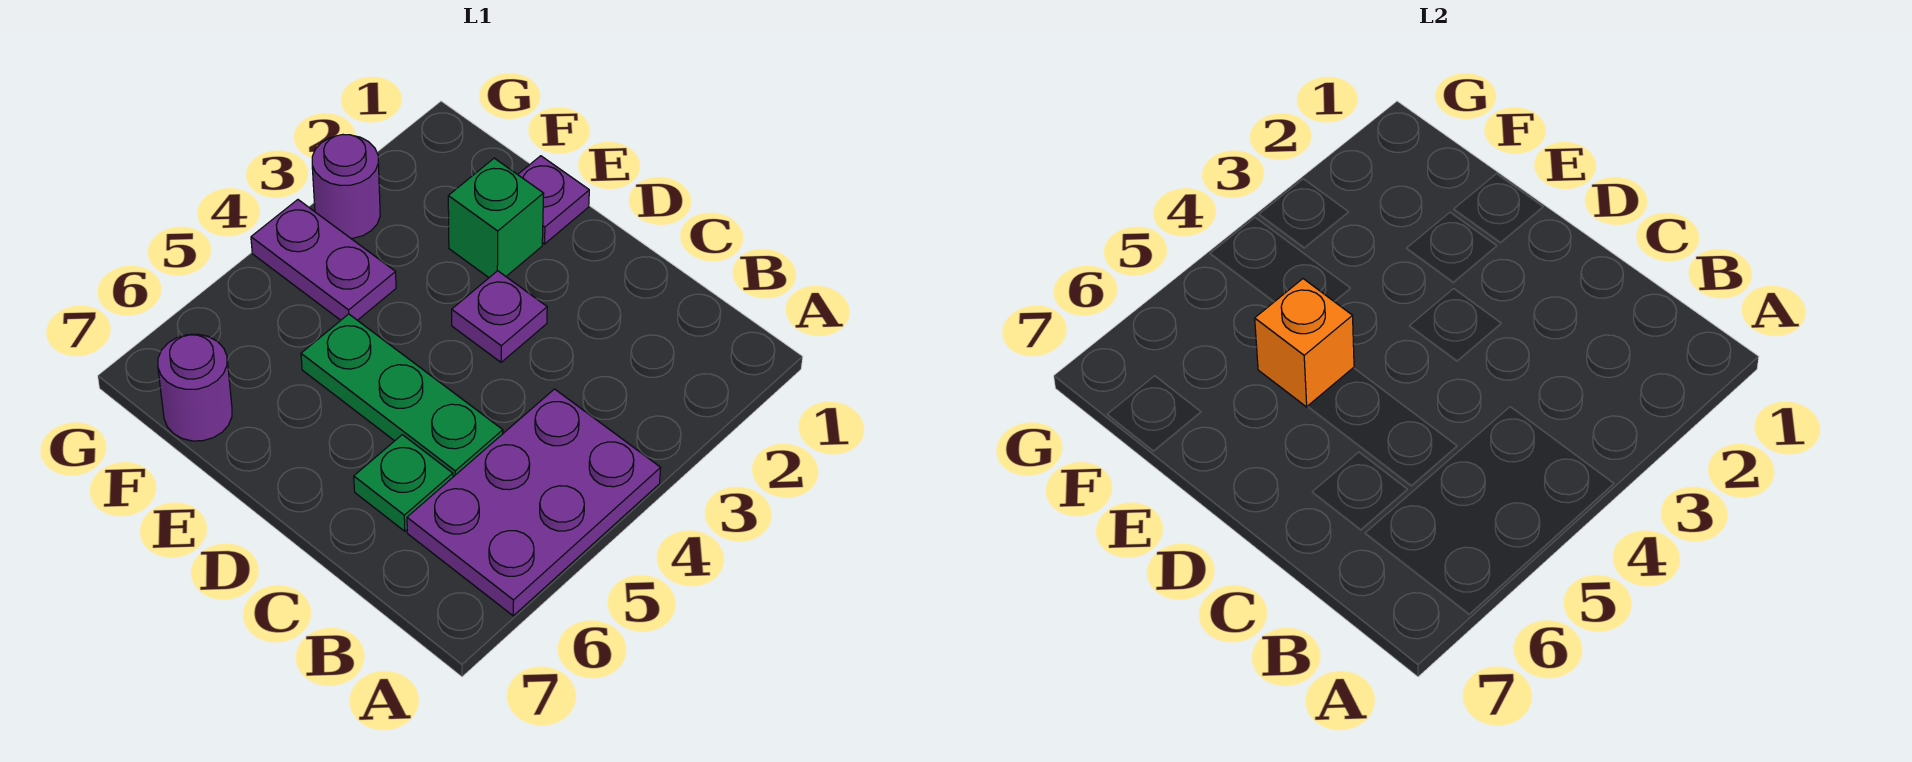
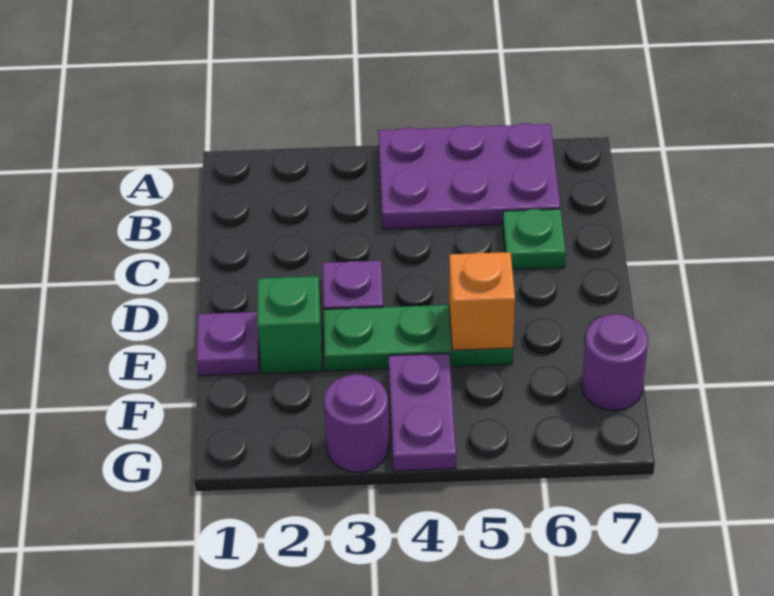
green plate C5:E5 level 1 -> green plate E3:E5 level 1

